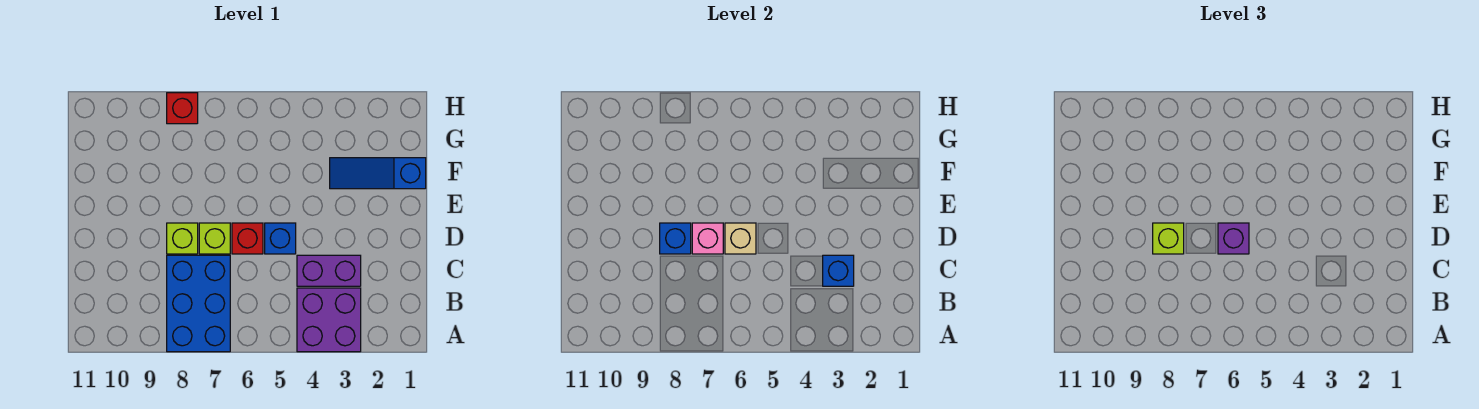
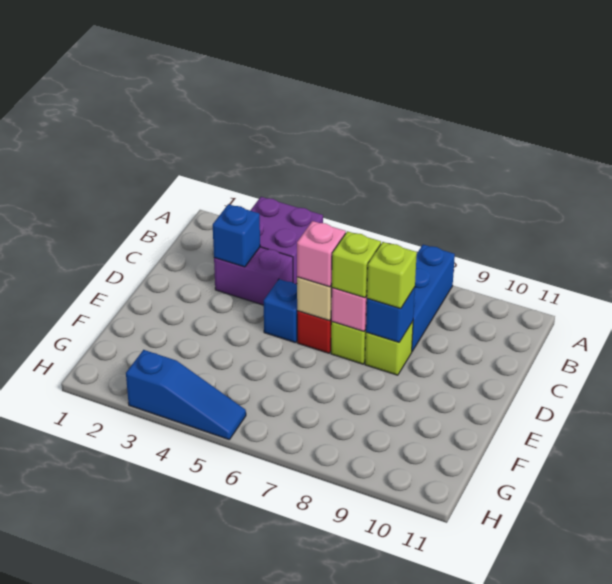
blue brick A7:C8 level 1 -> blue brick A8:C8 level 1
purple brick D6 level 3 -> pink brick D6 level 3
none -> lime brick D7 level 3
blue slope F1:F3 level 1 top 1 -> blue slope H3:H5 level 1 top 3
red brick H8 level 1 -> none

